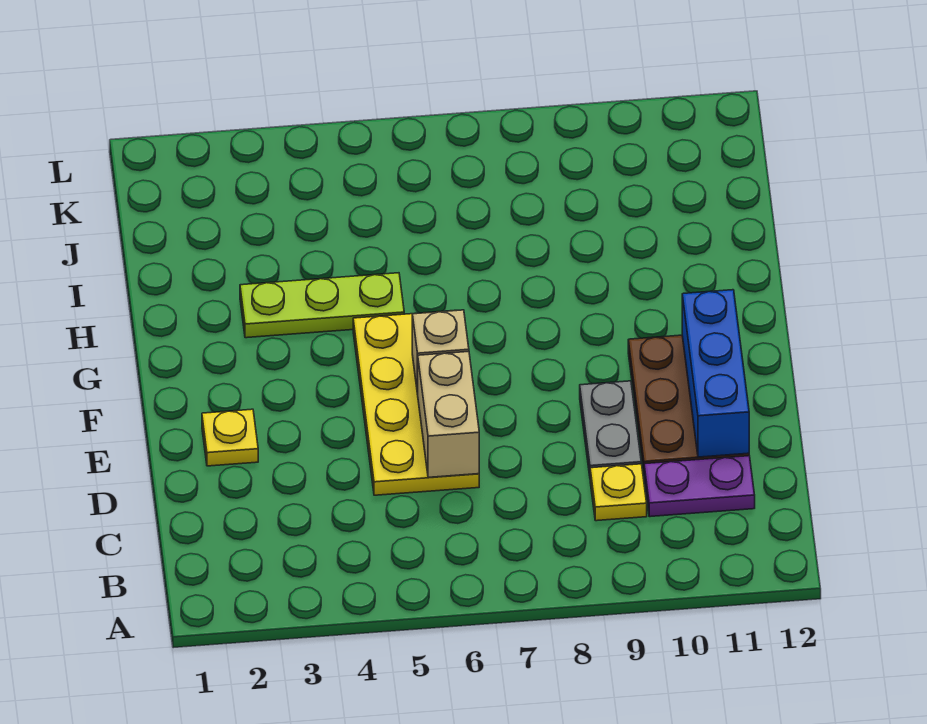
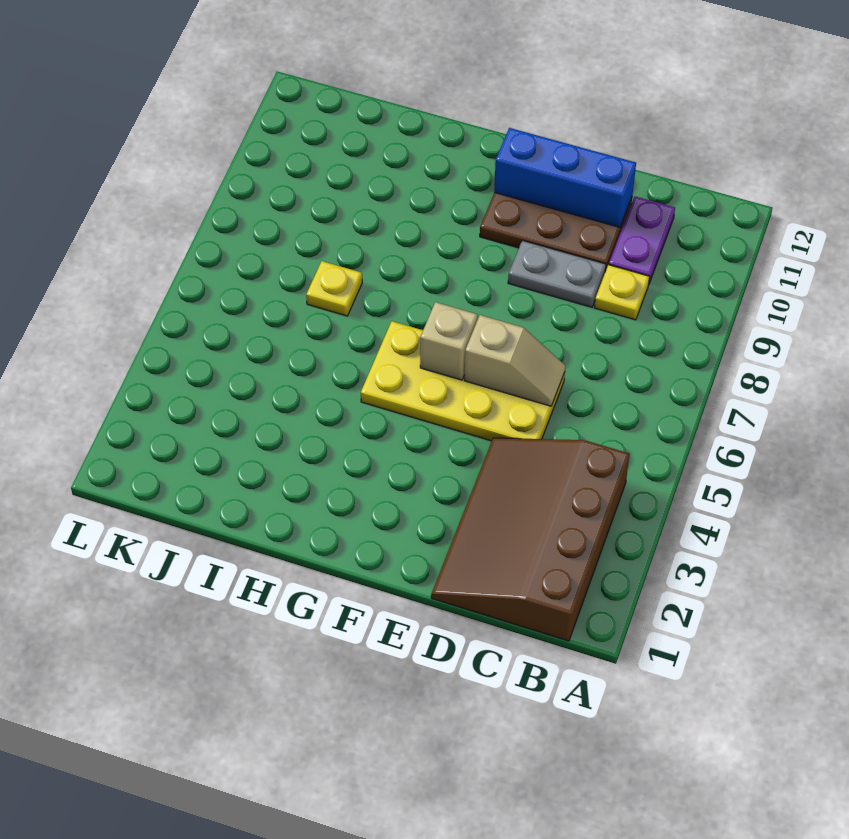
none -> brown slope B1:D4 level 1 top B
tan brick D6:E6 level 2 -> tan slope D6:E6 level 2 top E
yellow plate E2 level 1 -> yellow plate I7 level 1
lime plate H3:H5 level 1 -> none

